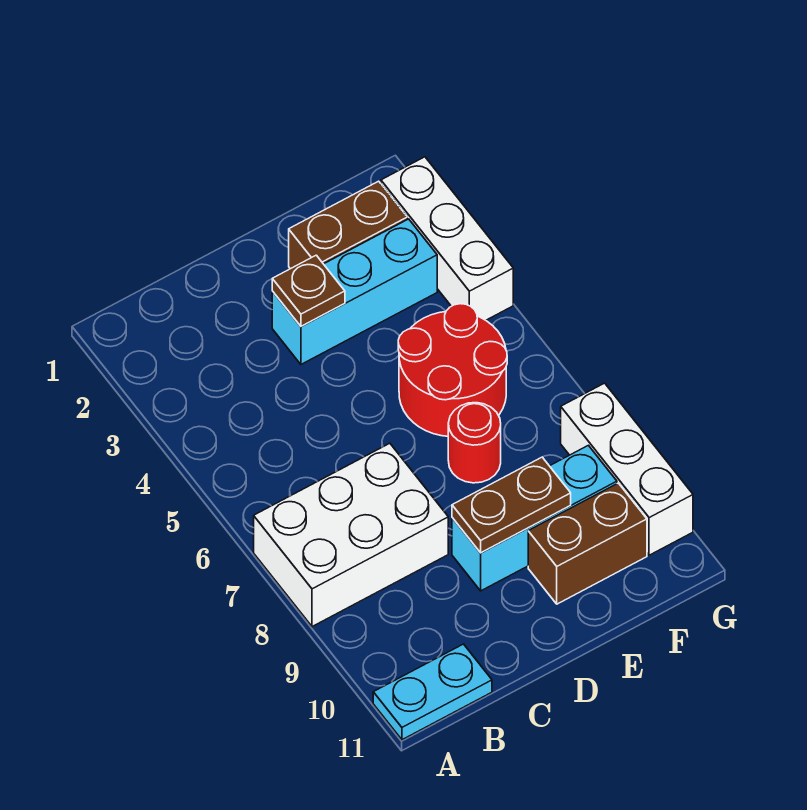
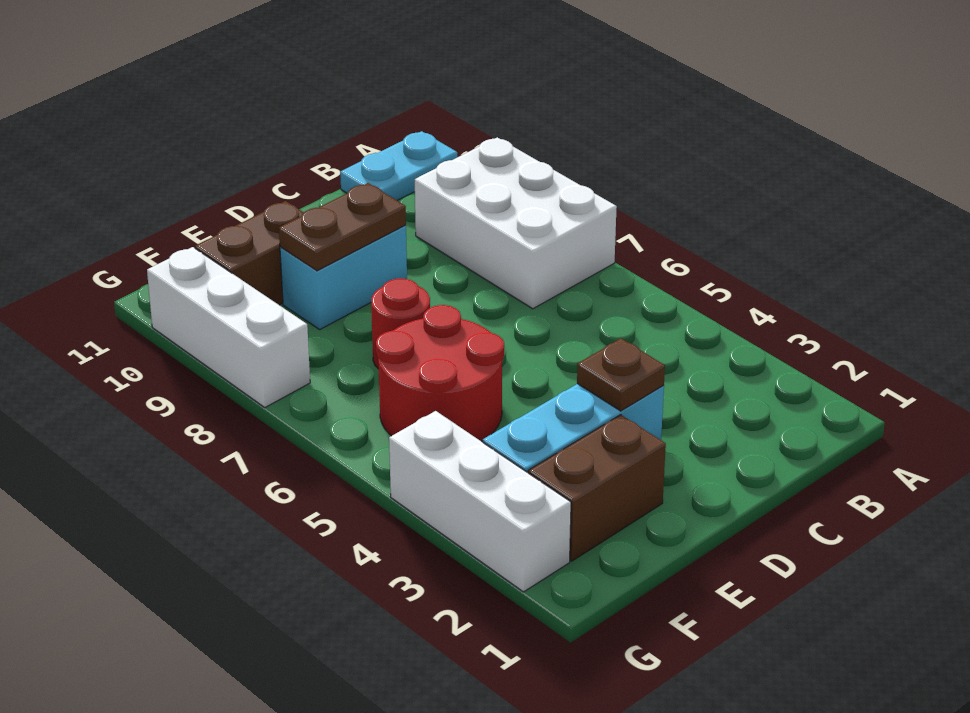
white brick A7:C8 level 1 -> white brick A7:B9 level 1
cyan brick D9:F9 level 1 -> cyan brick D9:E9 level 1

